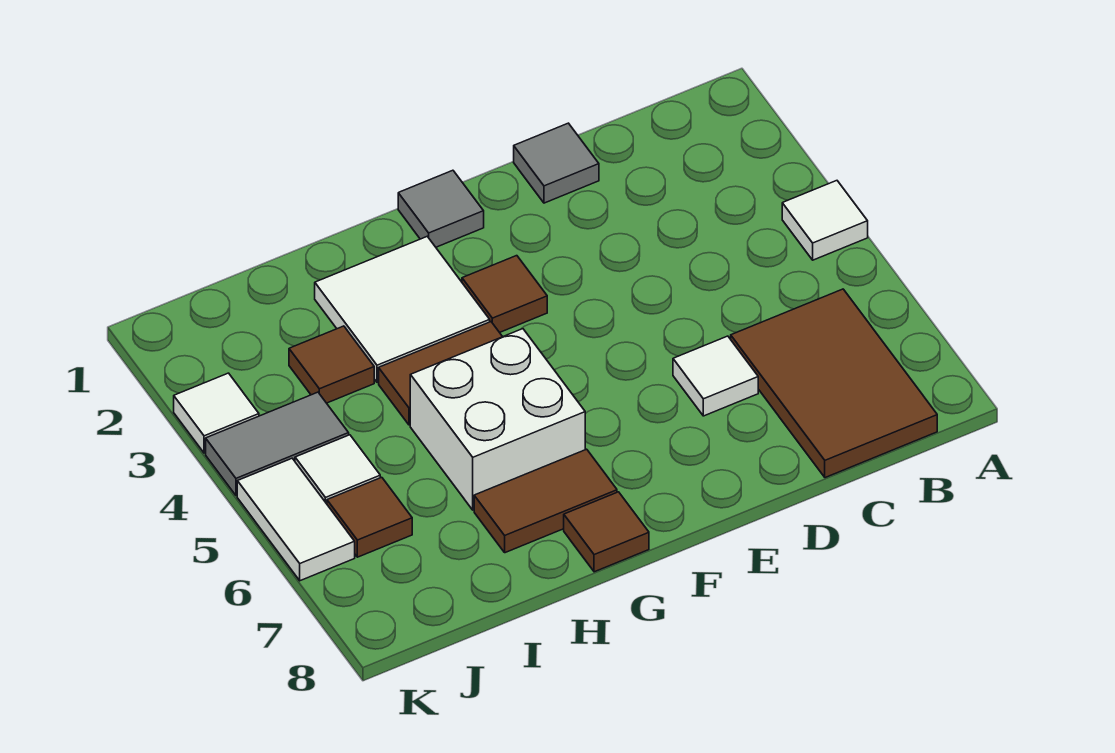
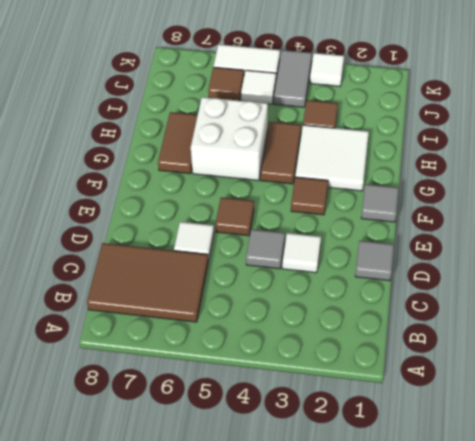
white tile A4 level 1 -> white tile D3 level 1
none -> grey tile D4 level 1
brown tile G8 level 1 -> brown tile E5 level 1

